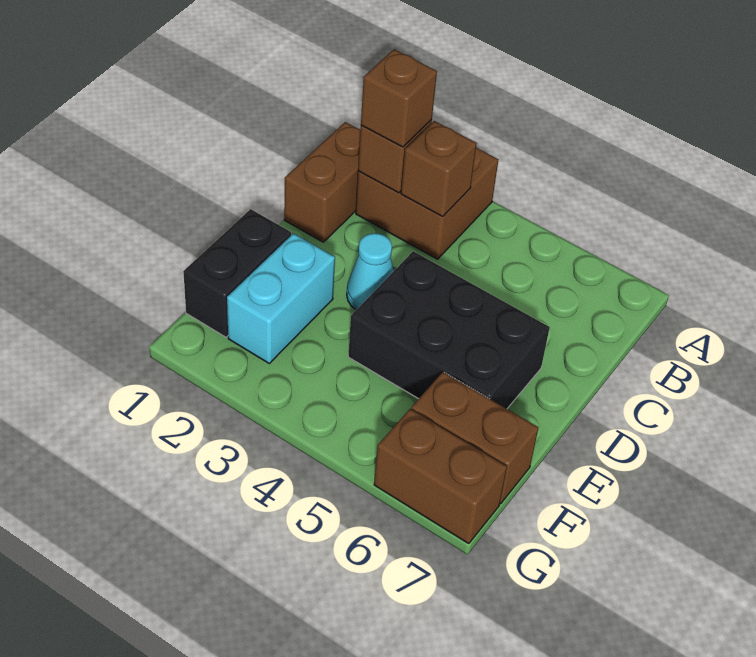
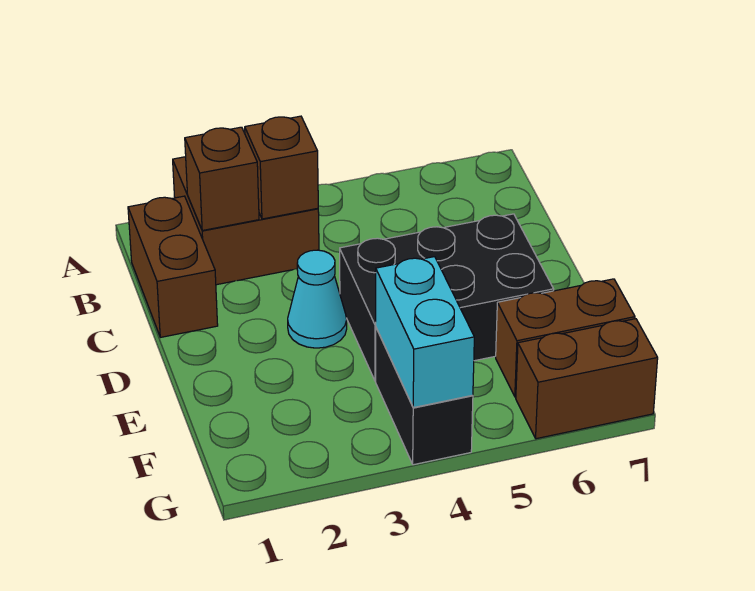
brown brick B2 level 3 -> none
black brick E1:F1 level 1 -> black brick F4:G4 level 1
cyan brick E2:F2 level 1 -> cyan brick F4:G4 level 2

